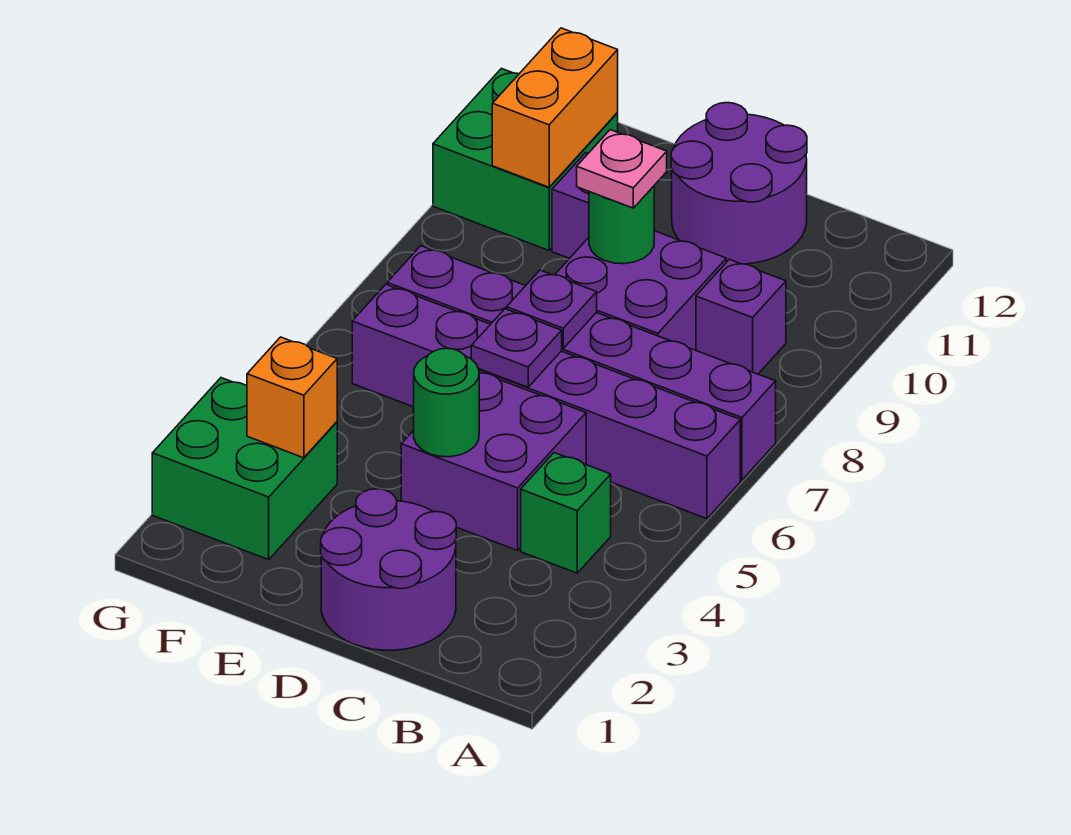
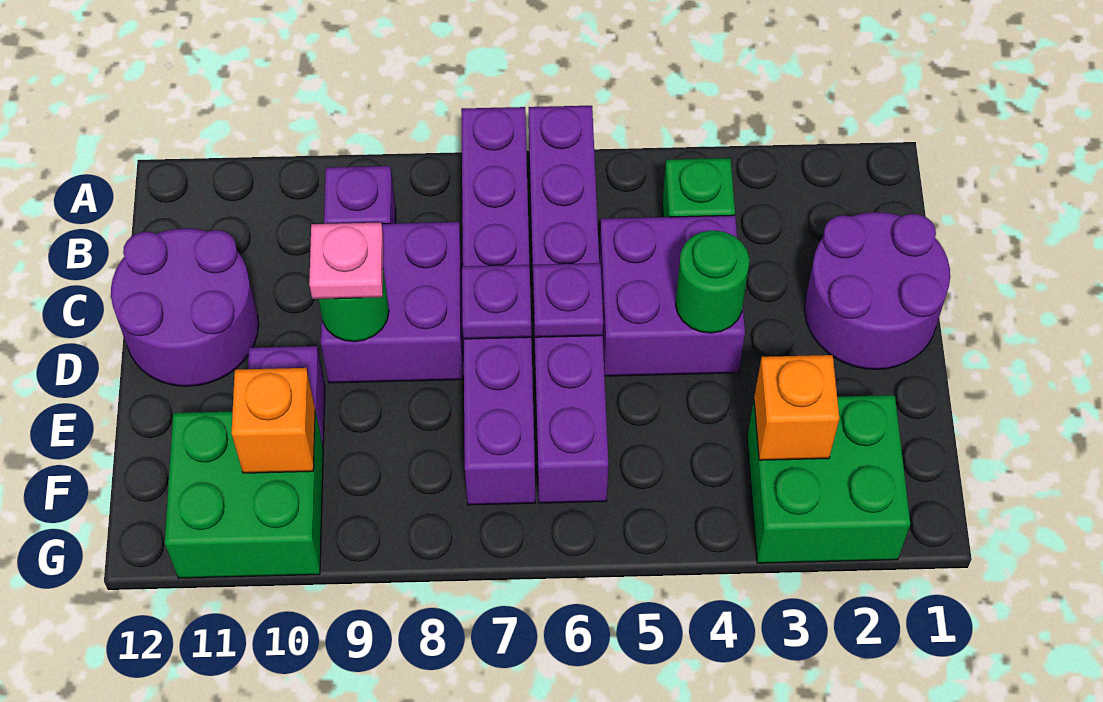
orange brick F10:F11 level 2 -> orange brick F10 level 2

